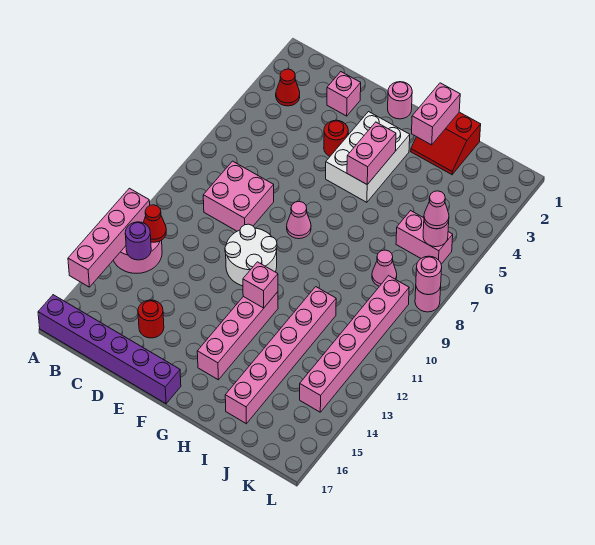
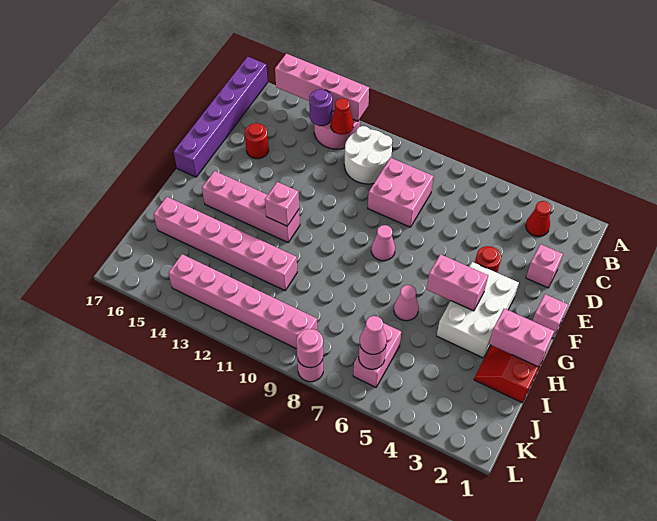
white round brick E10:F11 level 1 -> white round brick B10:C11 level 1
pink round brick F1 level 1 -> pink brick F1 level 1
white brick F3:G5 level 1 -> white brick F3:H4 level 1
pink cone J8 level 1 -> pink cone H6 level 1

